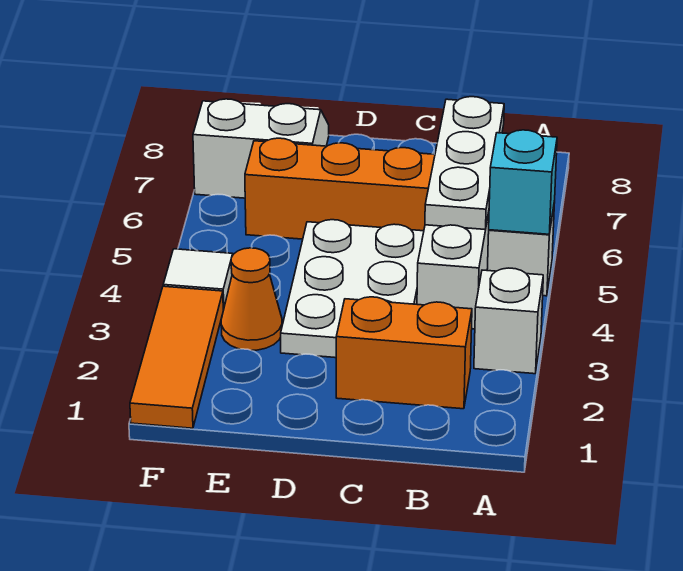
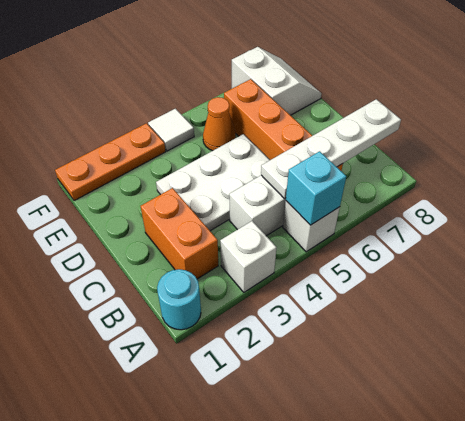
none -> cyan round brick A1 level 1
white plate B5:B7 level 2 -> white plate B5:B8 level 2
orange cone E3 level 1 -> orange cone E5 level 1
orange tile F1:F3 level 1 -> orange plate F1:F3 level 1

